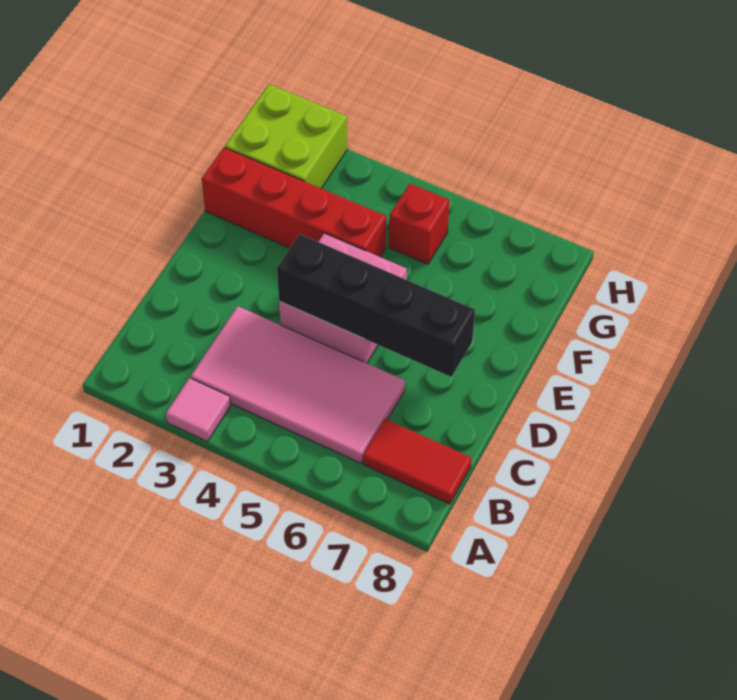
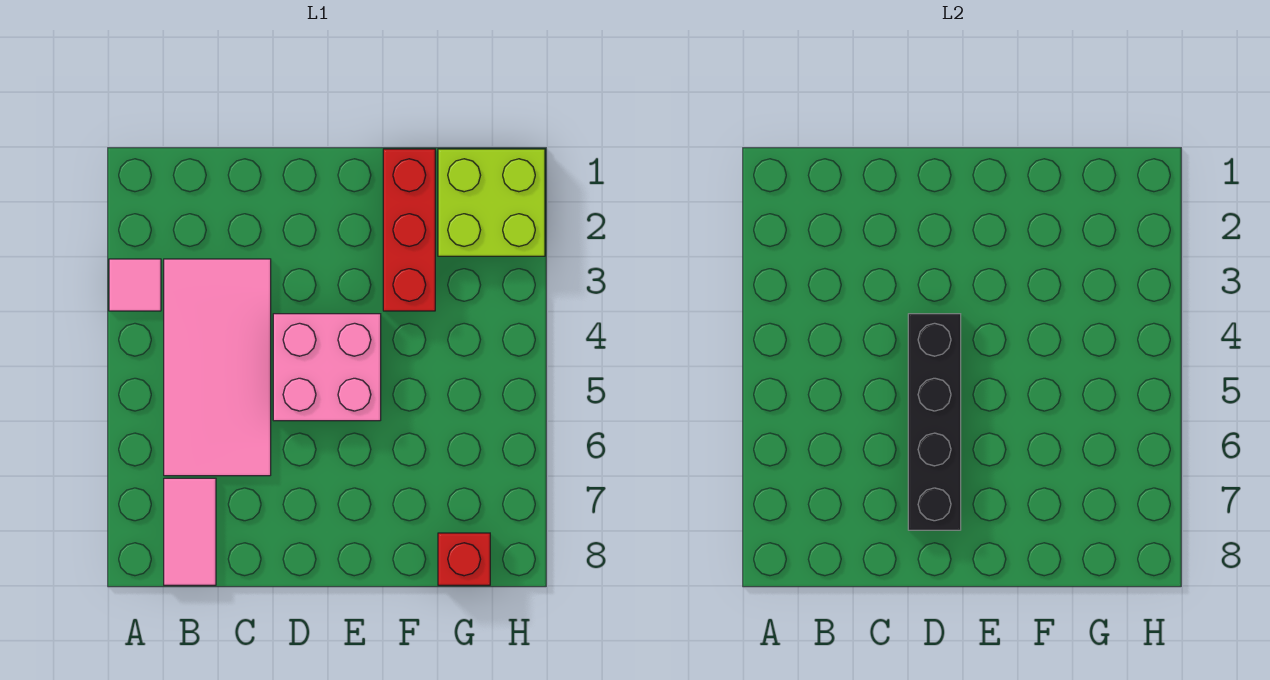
red tile B7:B8 level 1 -> pink tile B7:B8 level 1
red brick F1:F4 level 1 -> red brick F1:F3 level 1
red brick G5 level 1 -> red brick G8 level 1

